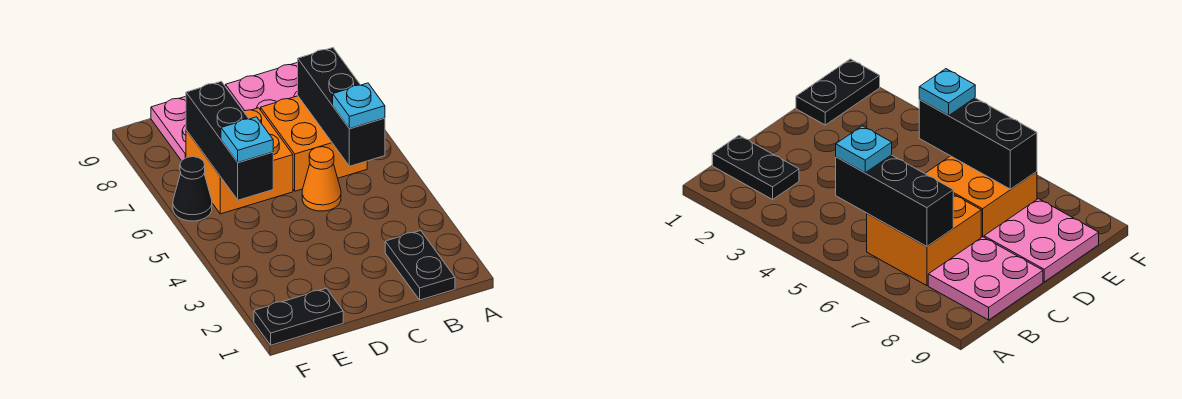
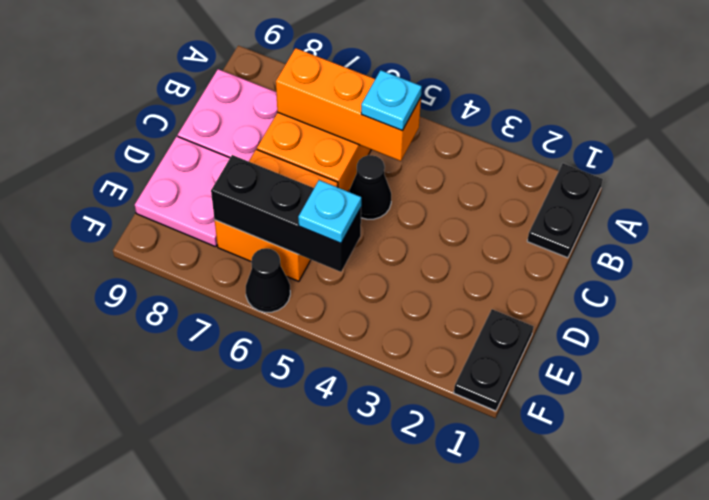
black plate B1:B2 level 1 -> black plate A1:B1 level 1
black brick B5:B7 level 2 -> orange brick B5:B7 level 2
orange cone C5 level 1 -> black cone C5 level 1

